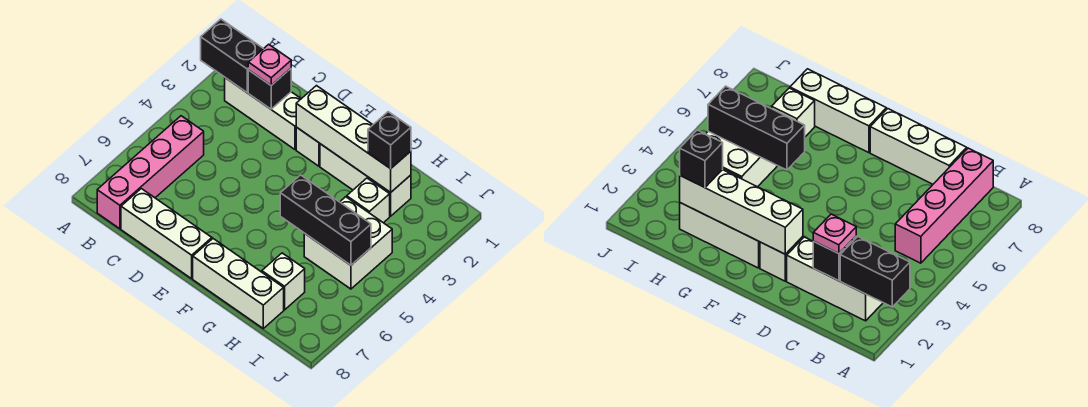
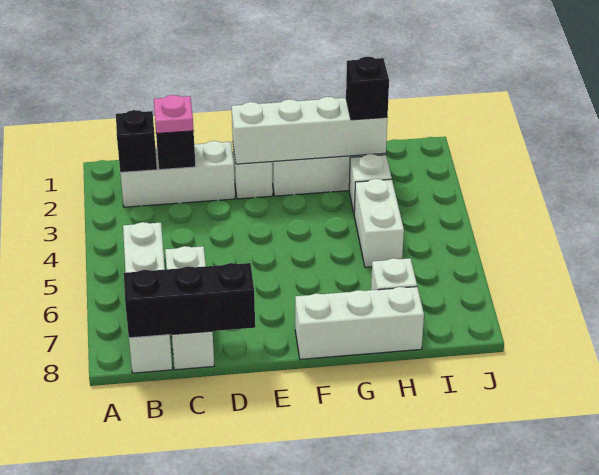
black brick A2:B2 level 2 -> black brick B2 level 2
pink brick B5:B8 level 1 -> white brick B5:B8 level 1
white brick C8:E8 level 1 -> white brick C6:C8 level 1
black brick G5:I5 level 2 -> black brick B8:D8 level 2
white brick H4:I5 level 1 -> white brick H4:H5 level 1

